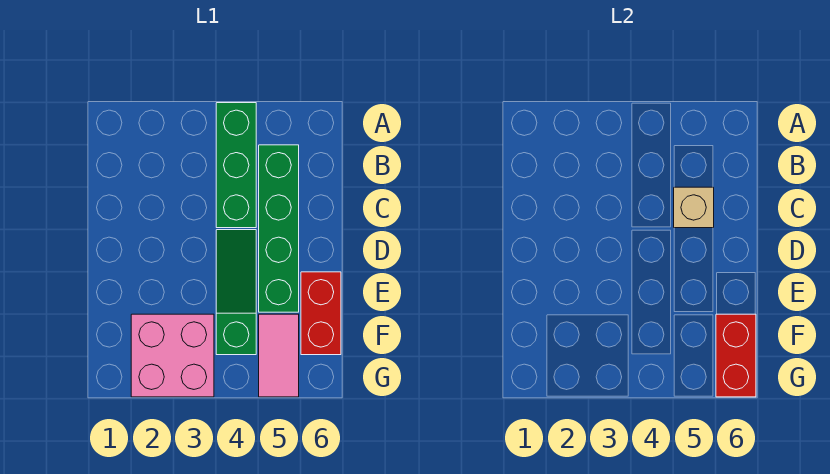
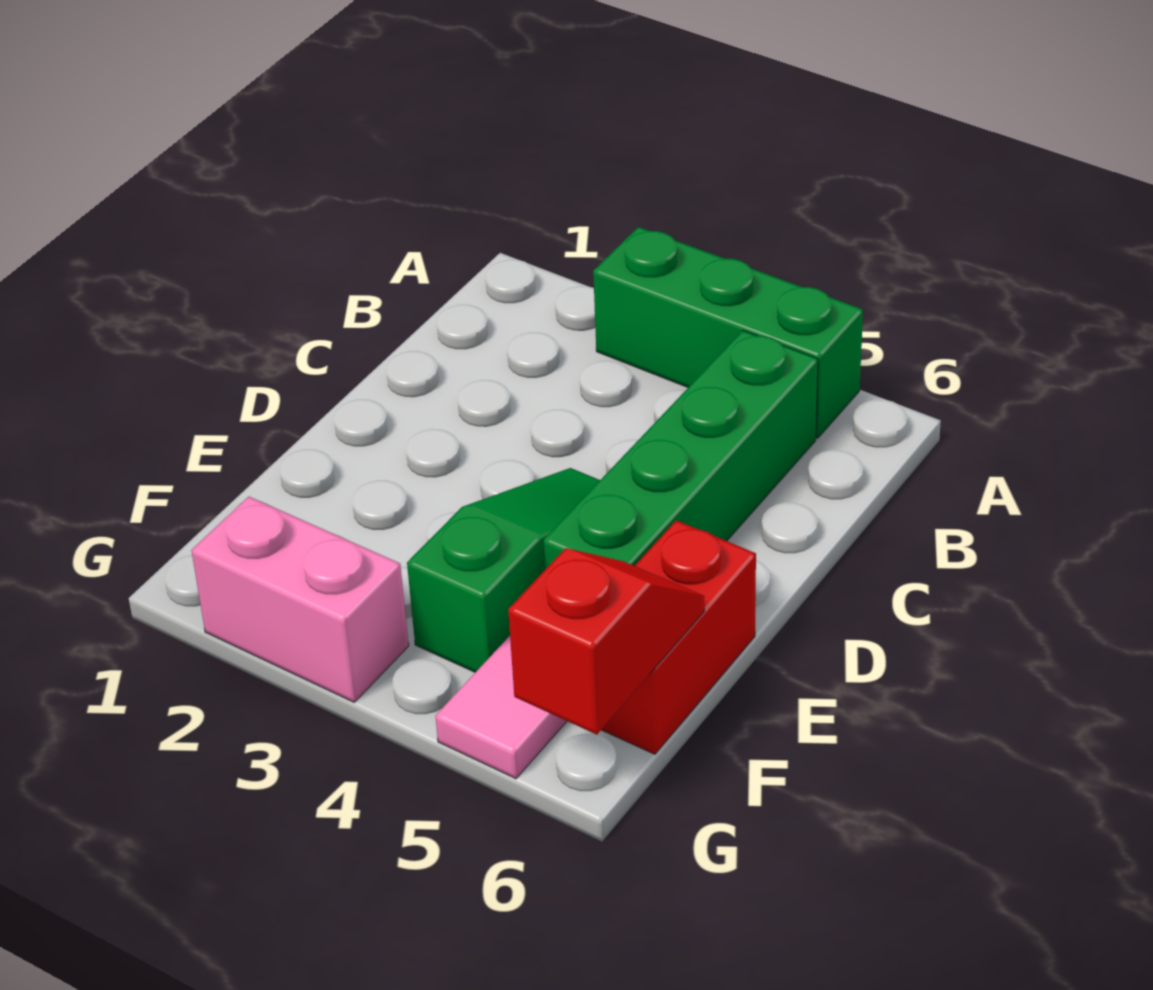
green brick A4:C4 level 1 -> green brick A3:A5 level 1
tan brick C5 level 2 -> none
pink brick F2:G3 level 1 -> pink brick G2:G3 level 1
red brick F6:G6 level 2 -> red slope F6:G6 level 2 top G

